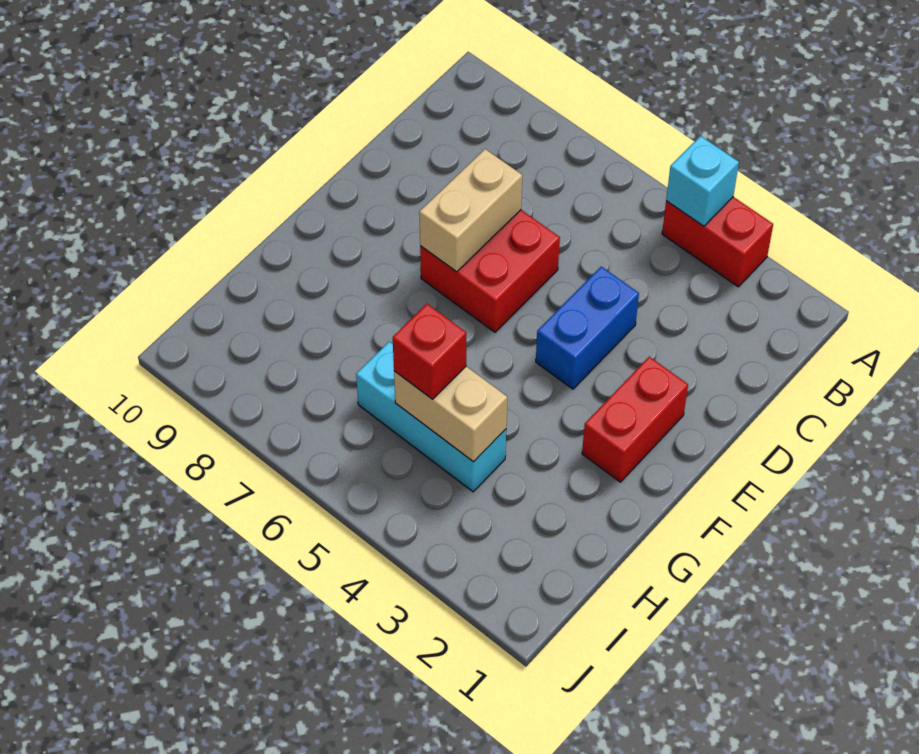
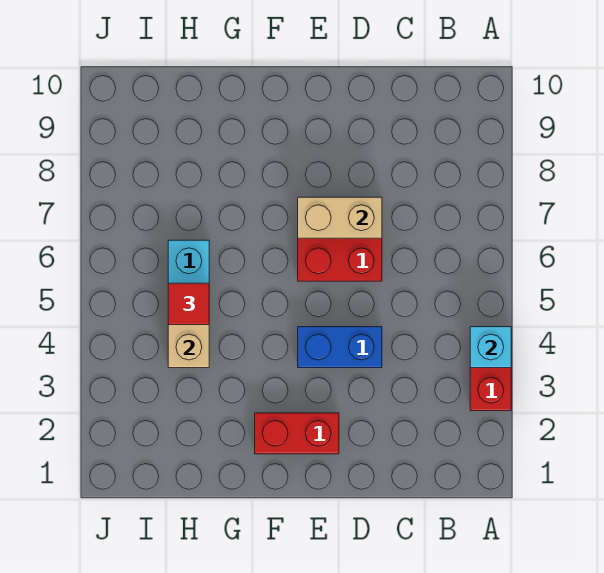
red brick H5 level 3 -> red tile H5 level 3

